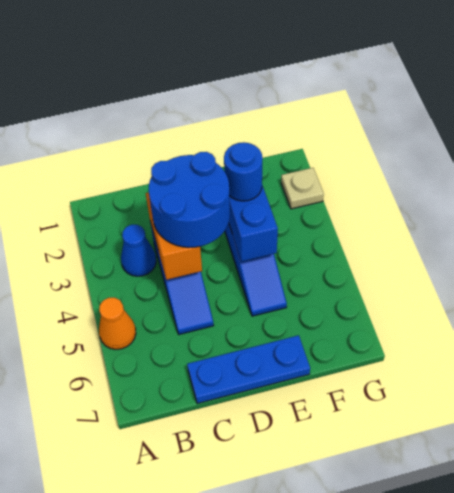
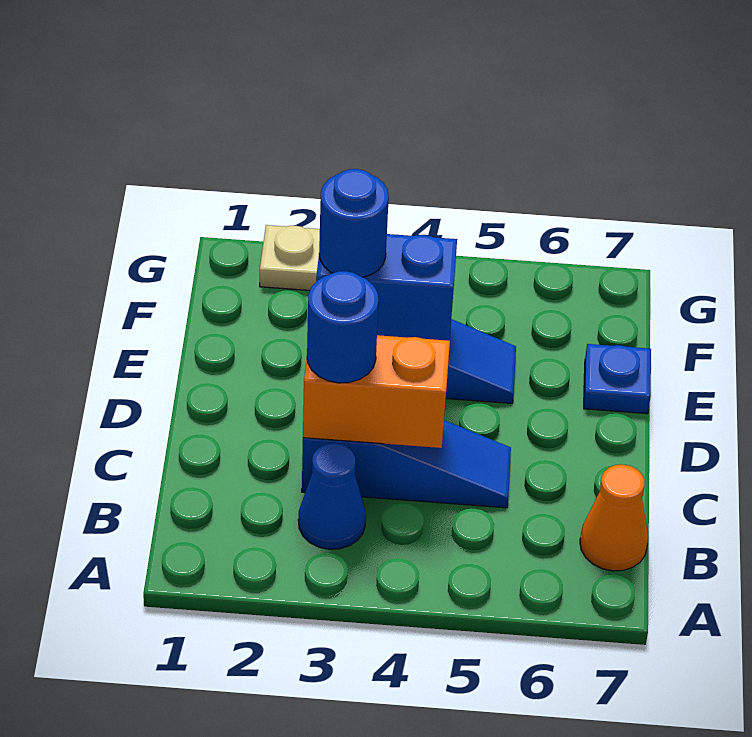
orange cone A5 level 1 -> orange cone B7 level 1
blue round brick C3:D4 level 3 -> blue round brick C3 level 3
blue plate C7:E7 level 1 -> blue plate E7 level 1

